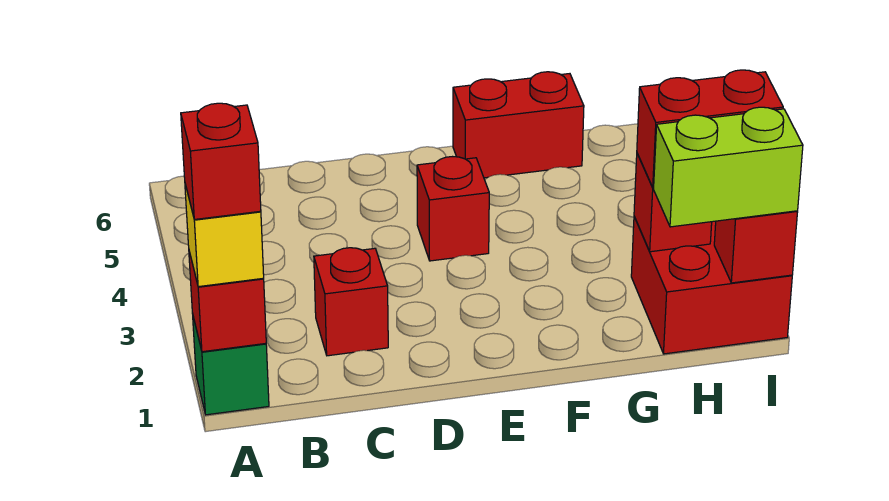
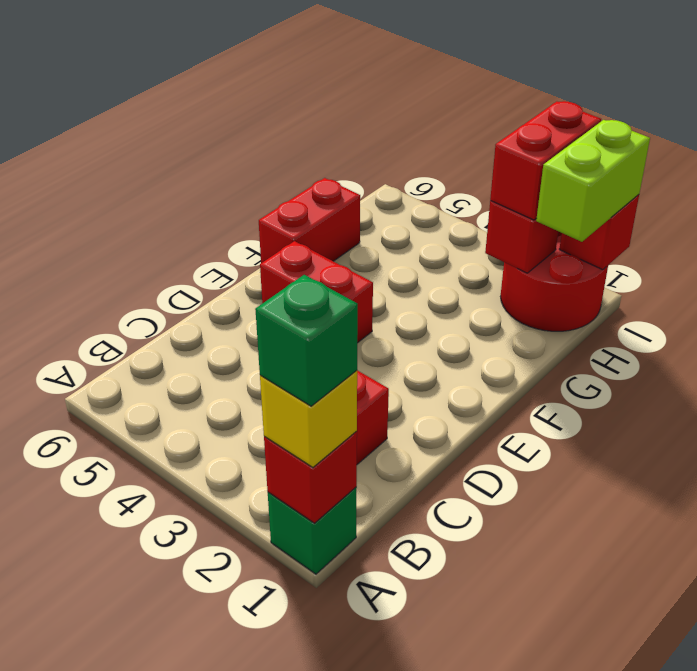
red brick A1 level 4 -> green brick A1 level 4
red brick E4 level 1 -> red brick E4:E5 level 1
red brick H1:I2 level 1 -> red round brick H1:I2 level 1

